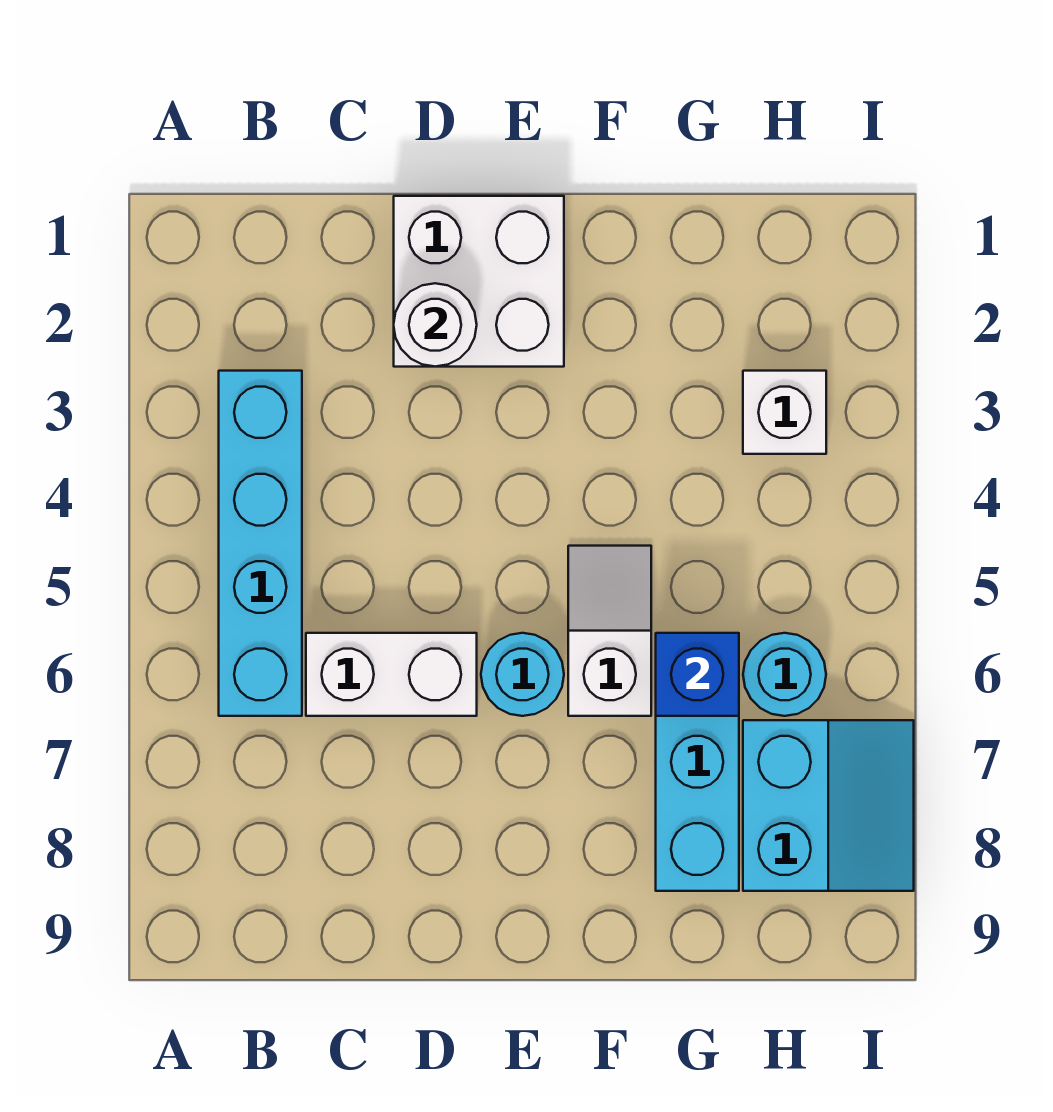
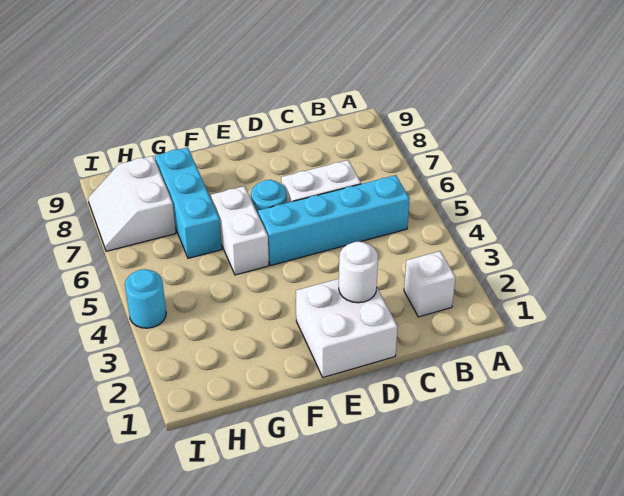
cyan brick B3:B6 level 1 -> cyan brick B5:E5 level 1
white slope F5:F6 level 1 top 6 -> white brick F5:F6 level 1
blue brick G6 level 2 -> none
white brick H3 level 1 -> white brick B2 level 1
cyan round brick H6 level 1 -> cyan round brick I4 level 1
cyan slope H7:I8 level 1 top H -> white slope H7:I8 level 1 top H

